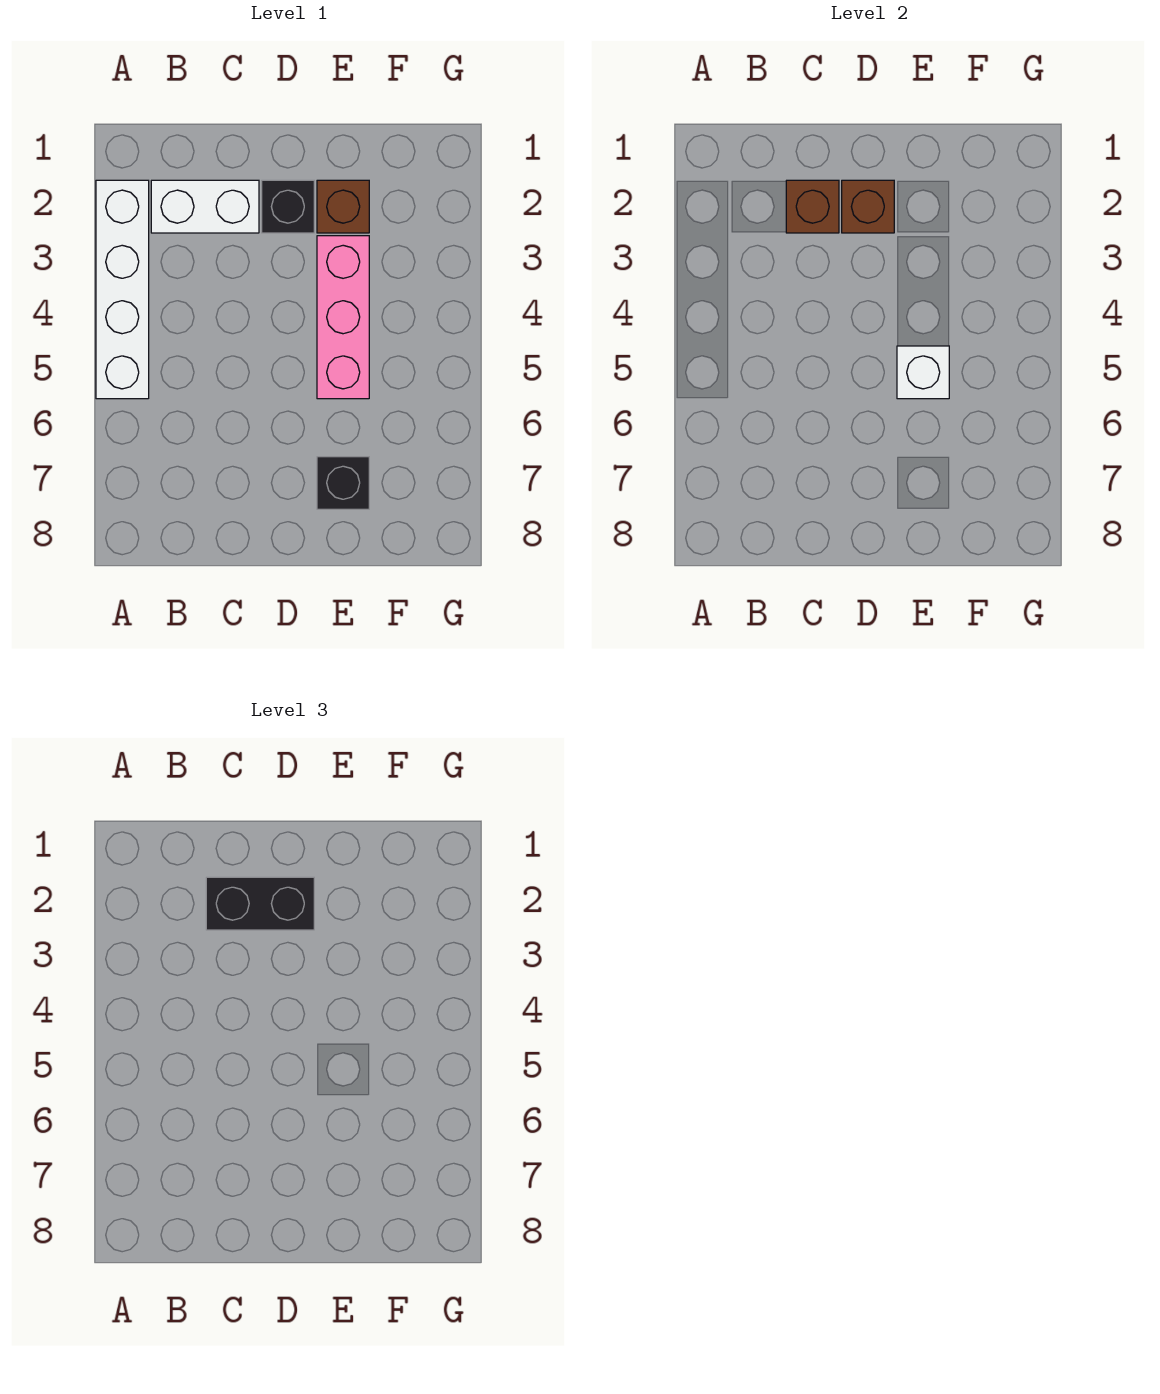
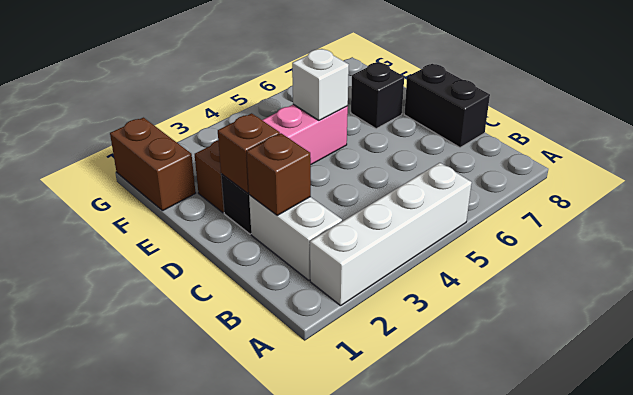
black brick C2:D2 level 3 -> black brick C8:D8 level 1
none -> brown brick F1:G1 level 1

